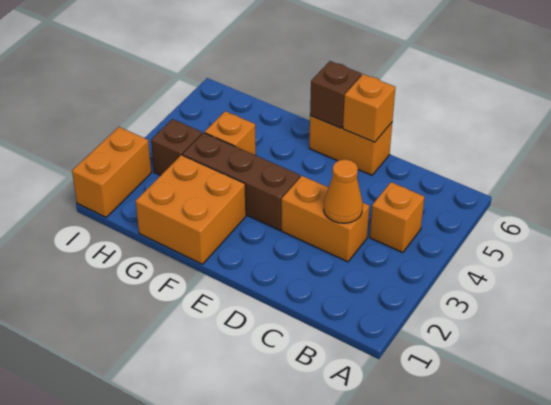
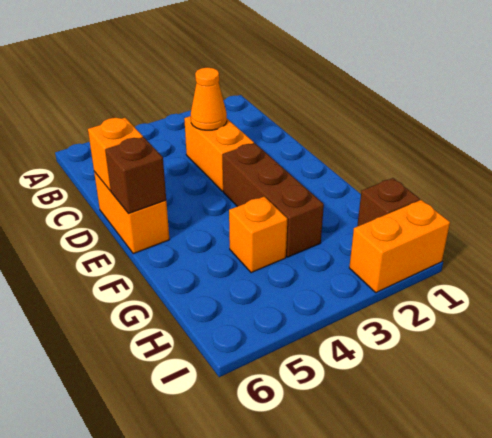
orange brick B4 level 1 -> none
orange brick F1:G2 level 1 -> none
brown brick H3 level 1 -> brown brick H1 level 1

